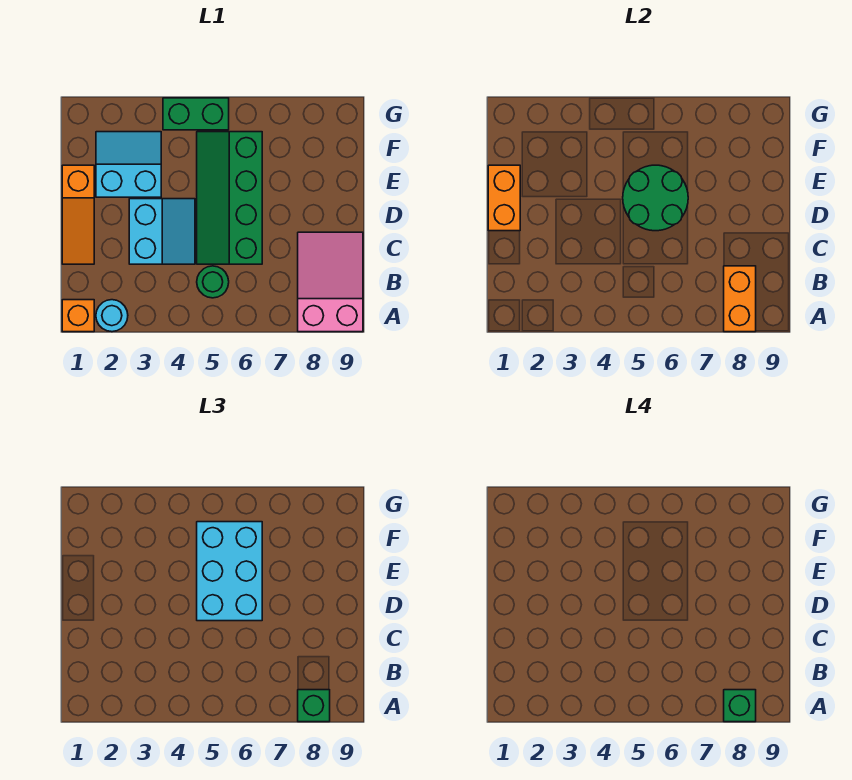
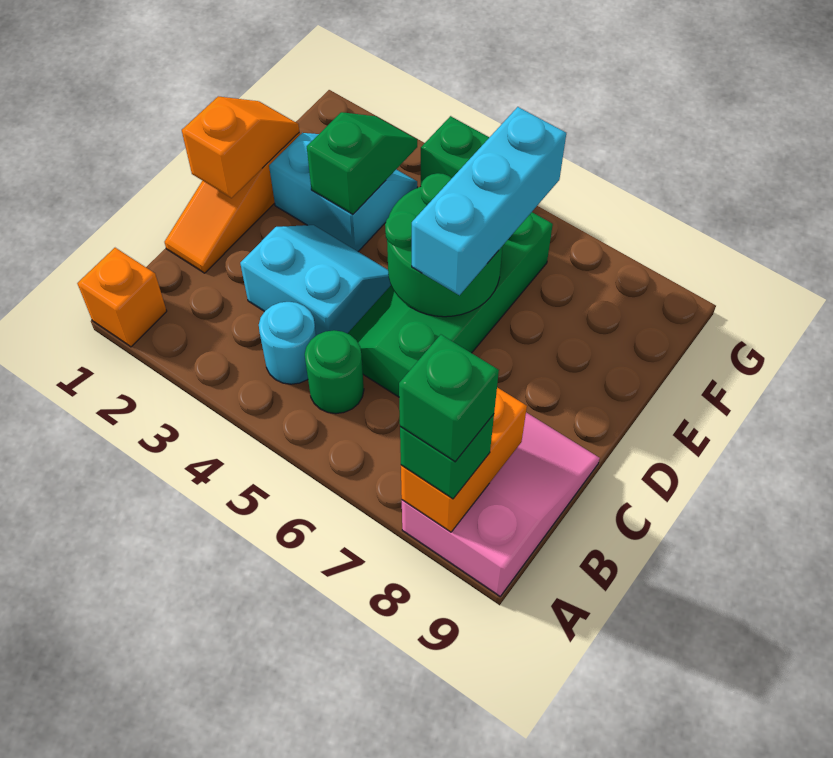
cyan round brick A2 level 1 -> cyan round brick B4 level 1
cyan slope C3:D4 level 1 top 3 -> cyan slope C3:D4 level 1 top C
orange brick D1:E1 level 2 -> orange slope D1:E1 level 2 top D
cyan brick D5:F6 level 3 -> cyan brick D6:F6 level 3
none -> green slope E3:F3 level 2 top E

